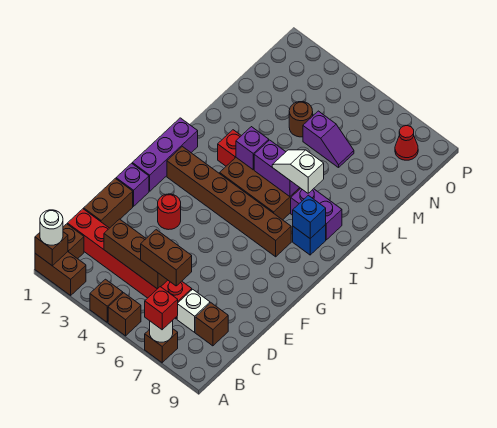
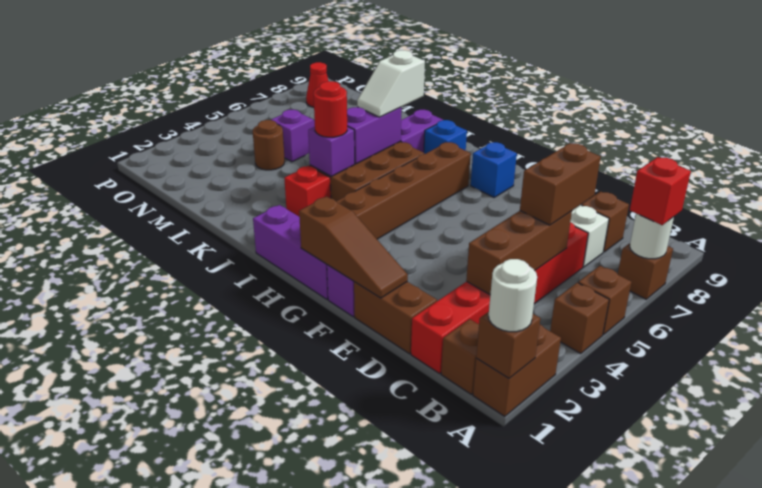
none -> brown slope E1:G1 level 2 top G
red round brick F3 level 1 -> red round brick J4 level 3
blue brick I8 level 2 -> blue brick G8 level 1

